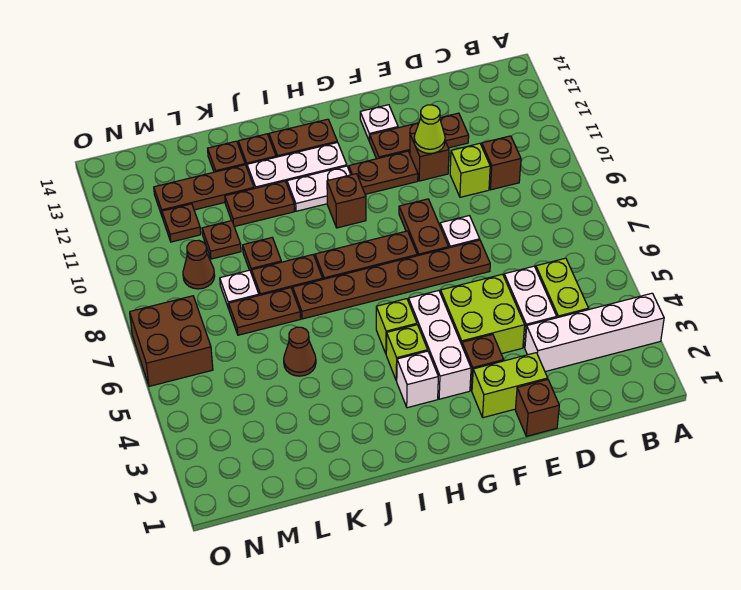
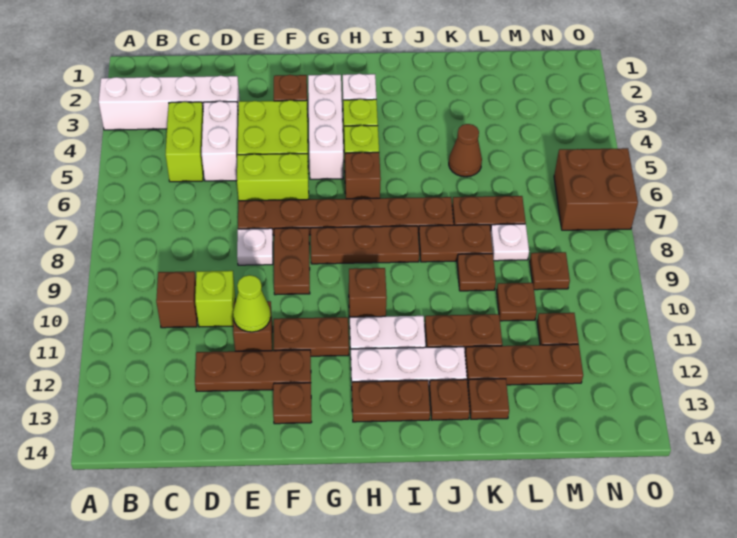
brown brick E1 level 1 -> brown brick H6 level 1
lime brick E2:F2 level 1 -> lime brick E6:F6 level 1
white plate F13 level 1 -> brown plate F13 level 1
brown cone M9 level 1 -> brown plate M9 level 1

